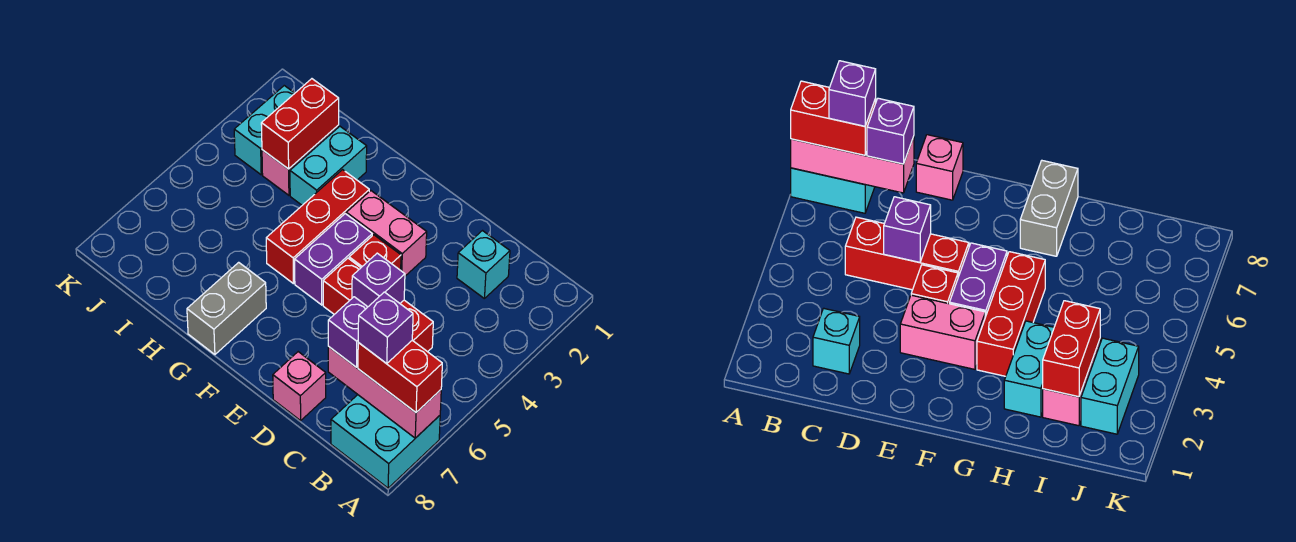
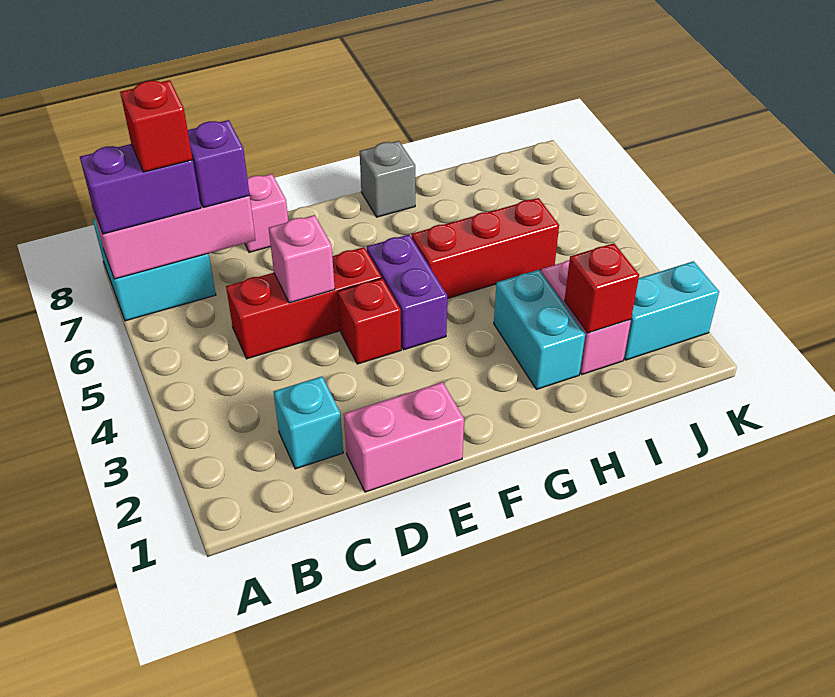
red brick A7:B7 level 3 -> purple brick A7:B7 level 3
purple brick B7 level 4 -> red brick B7 level 4
purple brick D5 level 2 -> pink brick D5 level 2
pink brick E3:F3 level 1 -> pink brick D1:E1 level 1
red brick G3:G5 level 1 -> red brick G5:I5 level 1
grey brick G7:G8 level 1 -> grey brick G8 level 1
red brick I2:I3 level 2 -> red brick I2 level 2
cyan brick J2:J3 level 1 -> cyan brick J2:K2 level 1

